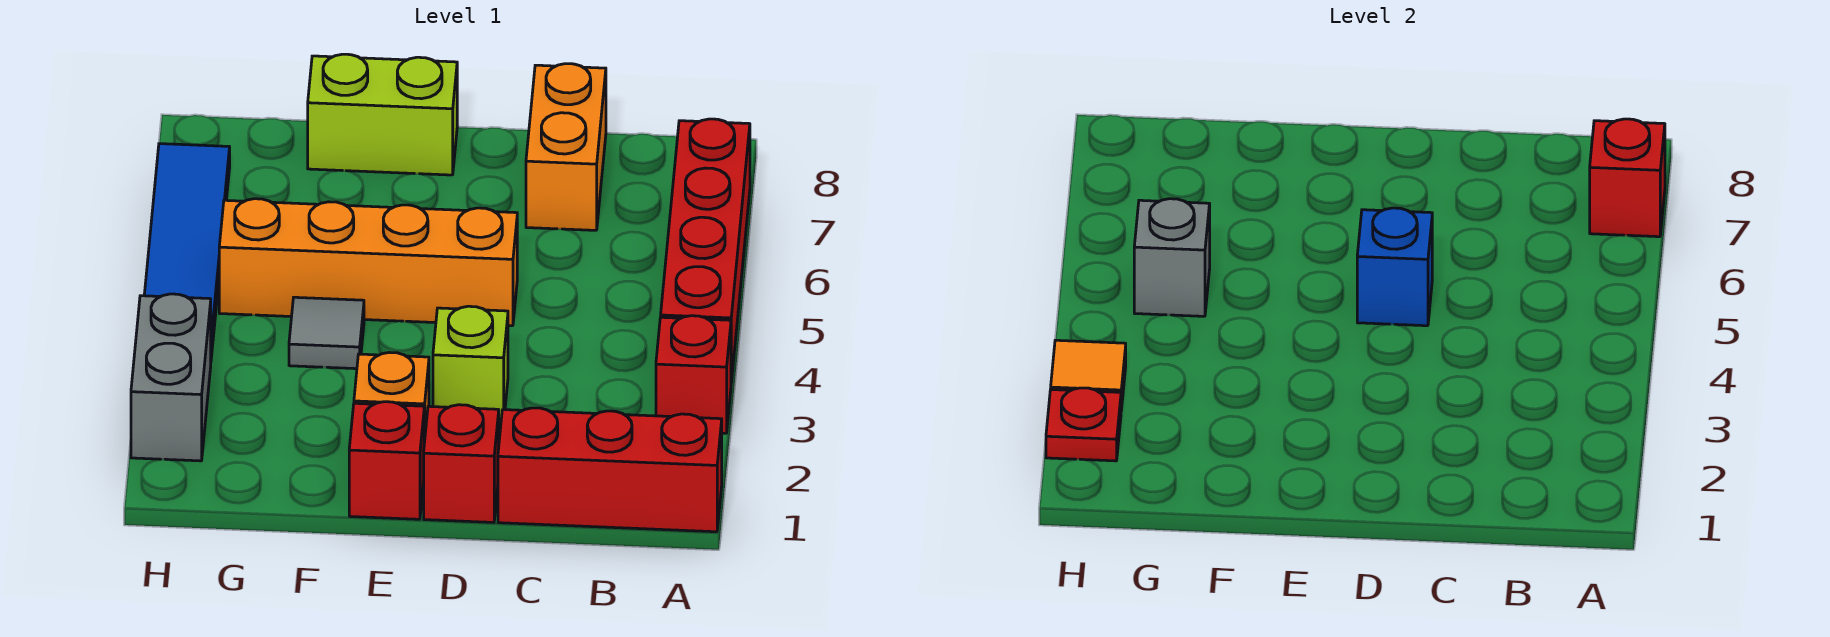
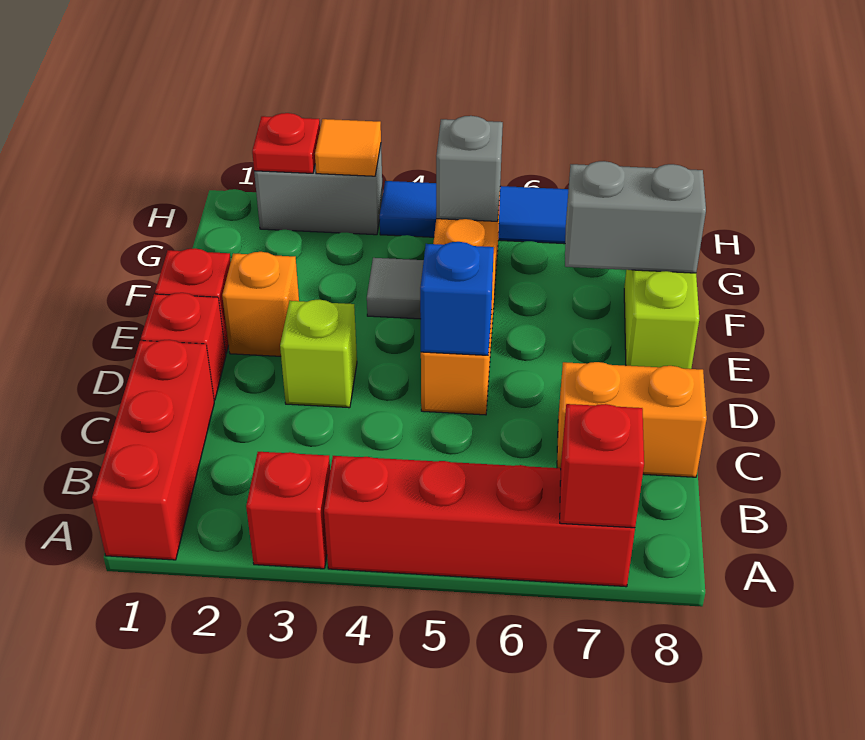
none -> grey brick F7:F8 level 2

